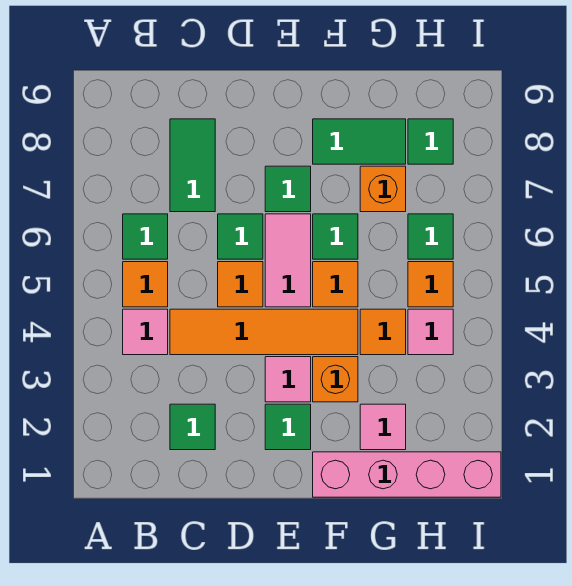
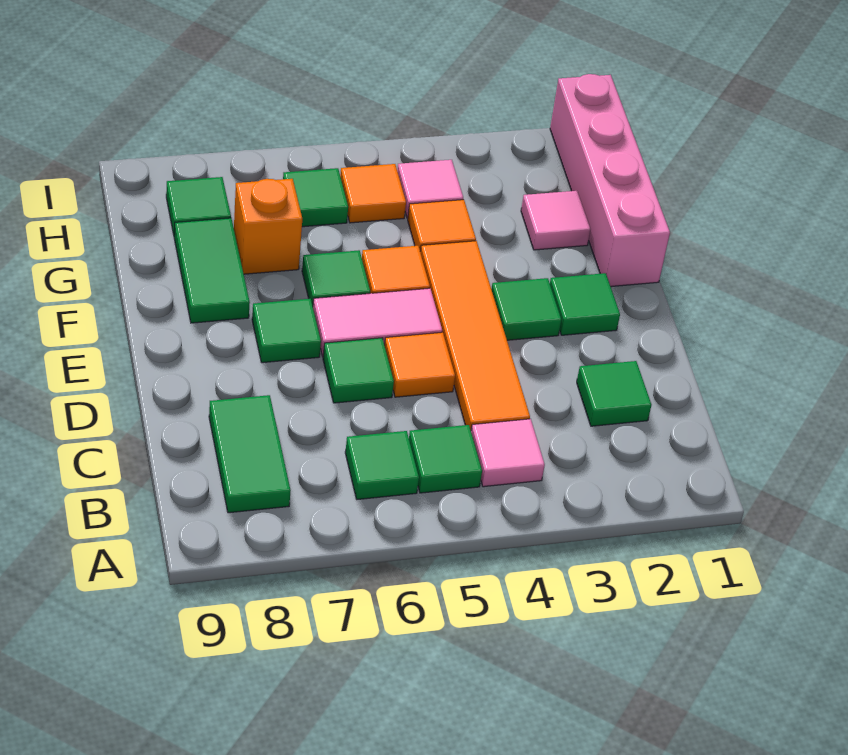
orange tile B5 level 1 -> green tile B5 level 1
green tile C7:C8 level 1 -> green tile B8:C8 level 1
pink tile E3 level 1 -> green tile E3 level 1
orange brick F3 level 1 -> none

